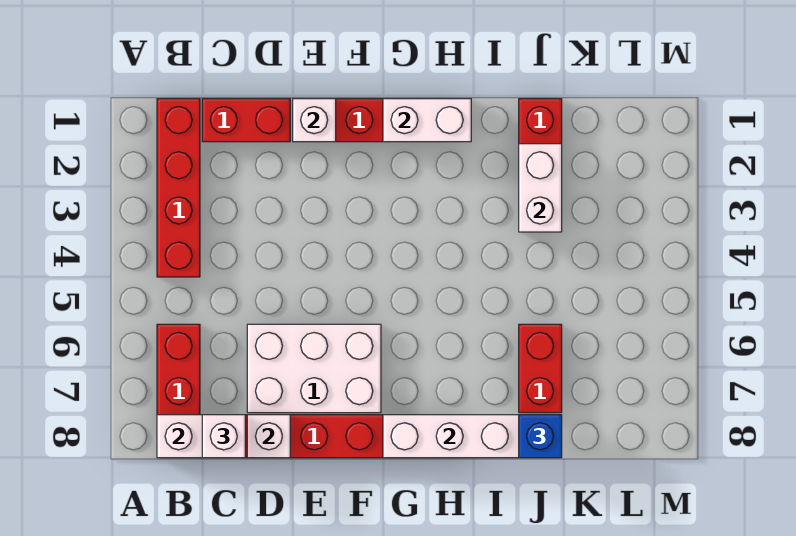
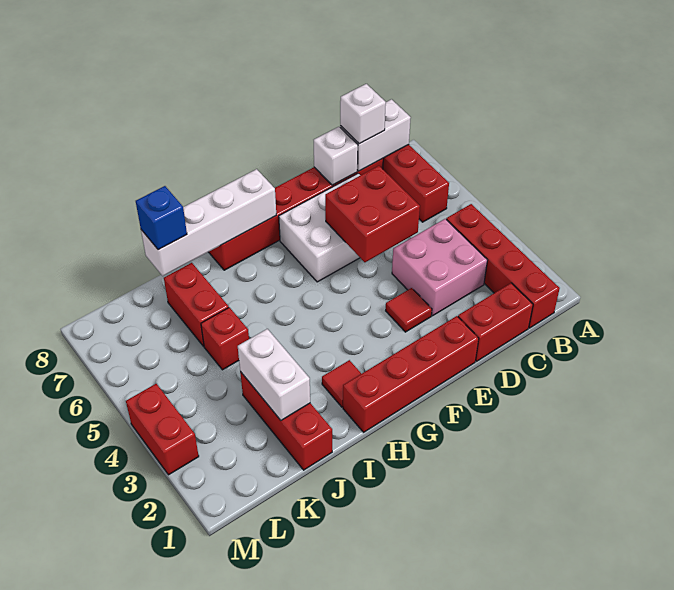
none -> pink brick C3:D4 level 1
none -> red brick D5:E6 level 2
white brick E1 level 2 -> none
none -> red tile E3 level 1
white brick G1:H1 level 2 -> none
none -> red tile H2 level 1
none -> red brick J5 level 1
none -> red brick M3:M4 level 1

